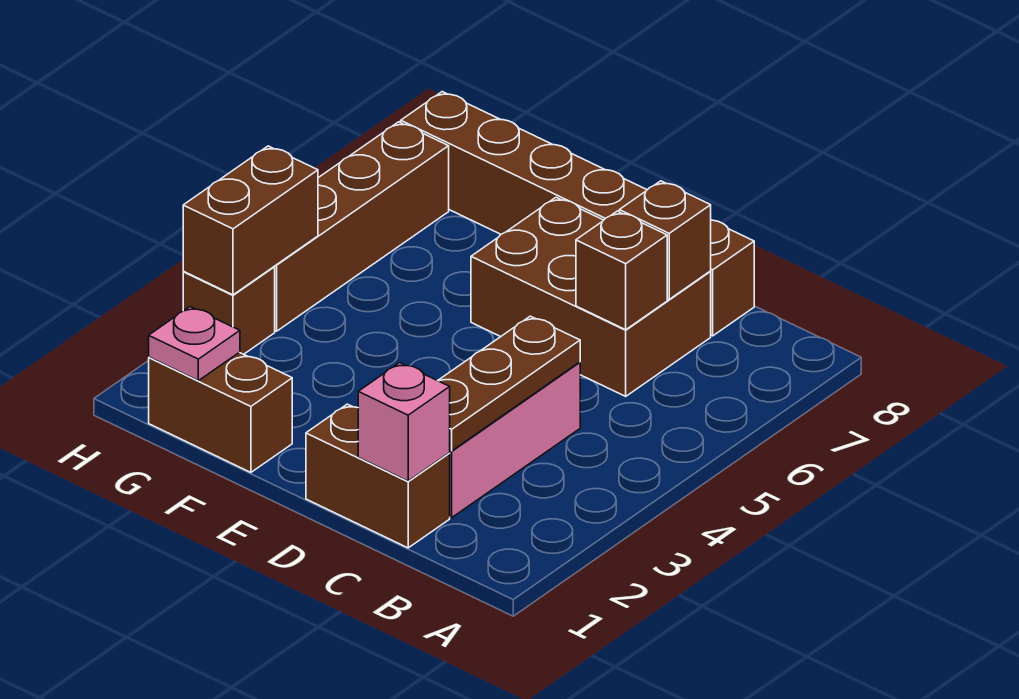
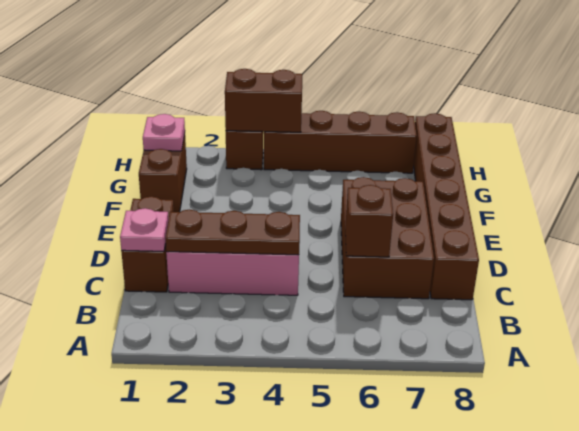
pink brick C1 level 2 -> pink plate C1 level 2
brown brick C7 level 2 -> none

